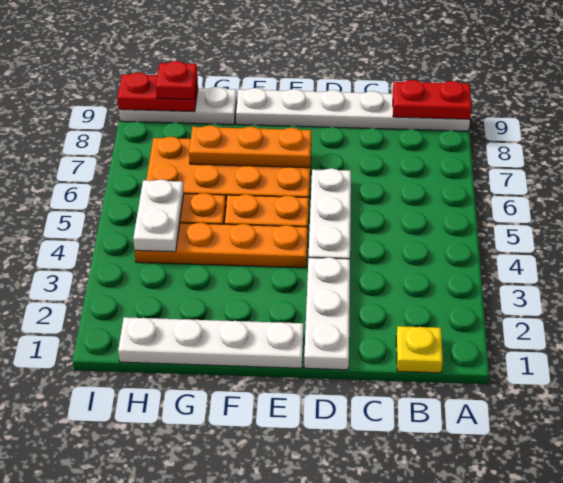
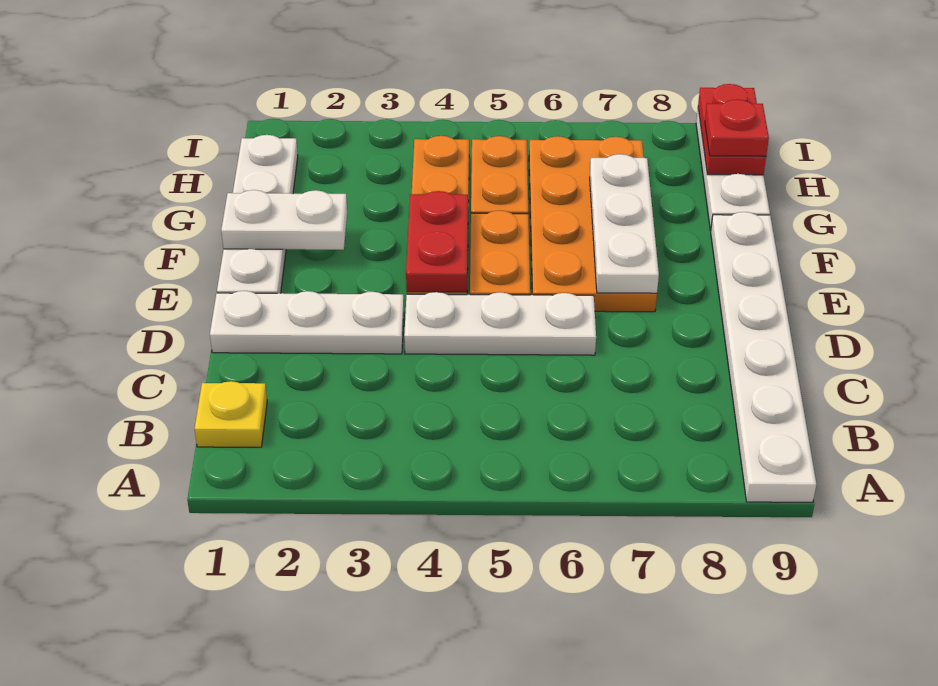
red plate A9:B9 level 2 -> red plate E4:F4 level 2
orange plate E7:G7 level 2 -> white plate E7:G7 level 2
white plate H4:H5 level 2 -> white plate F1:F2 level 2

